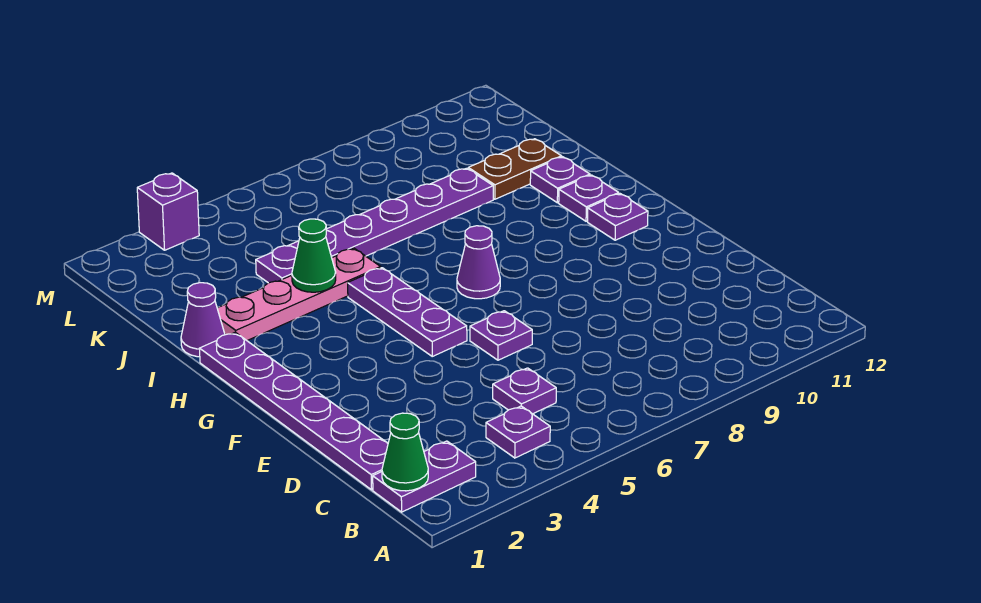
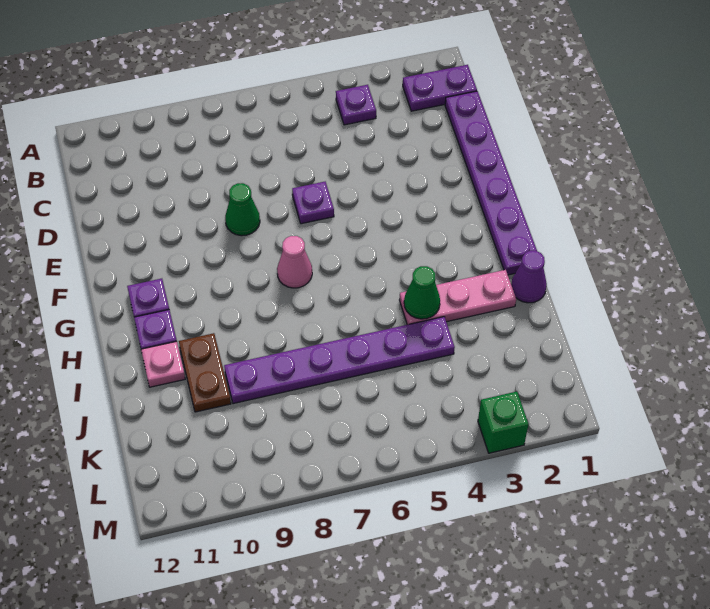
green cone B1 level 2 -> green cone E8 level 1
purple plate C5 level 1 -> none
purple plate F5:H5 level 1 -> none
purple cone G7 level 1 -> pink cone G7 level 1
pink plate I2:I5 level 1 -> pink plate I2:I4 level 1
purple plate I11 level 1 -> pink plate I11 level 1
brown plate J10:J11 level 1 -> brown plate I10:J10 level 1
purple brick M3 level 1 -> green brick M3 level 1

